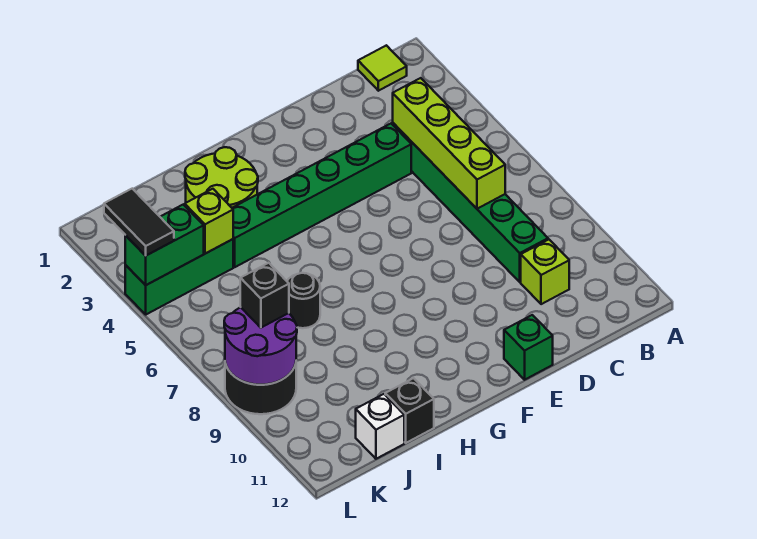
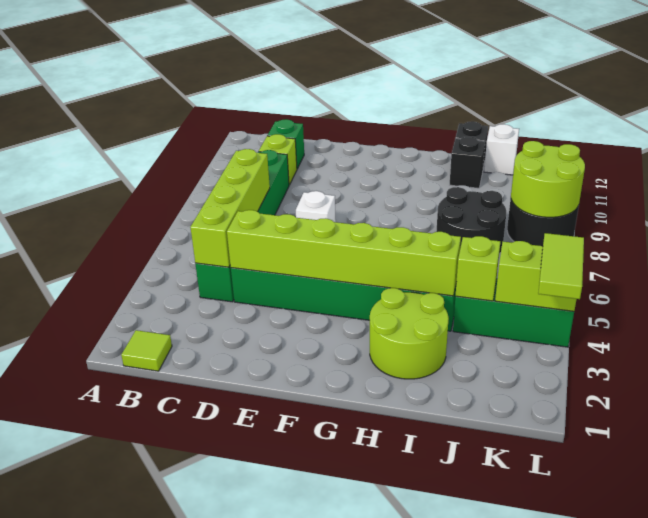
none -> lime brick D4:I4 level 2
none -> white brick E7 level 1
green brick E12 level 1 -> green brick C11 level 1
black round brick I7 level 1 -> black round brick I7:J8 level 1
green brick K4:L4 level 2 -> lime brick K4:L4 level 2
purple round brick K8:L9 level 2 -> lime round brick K8:L9 level 2
black brick K8 level 3 -> black brick I11 level 1
black tile L3:L4 level 3 -> lime tile L3:L4 level 3

